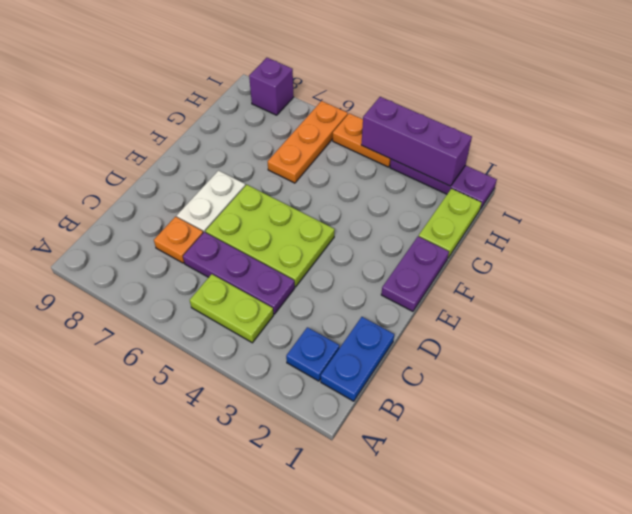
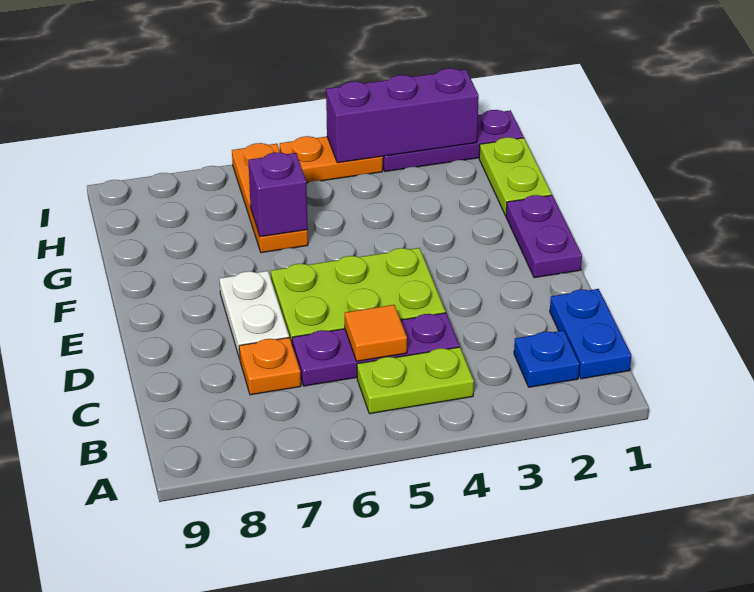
none -> orange tile C5 level 2
purple brick I8 level 1 -> purple brick G6 level 2

